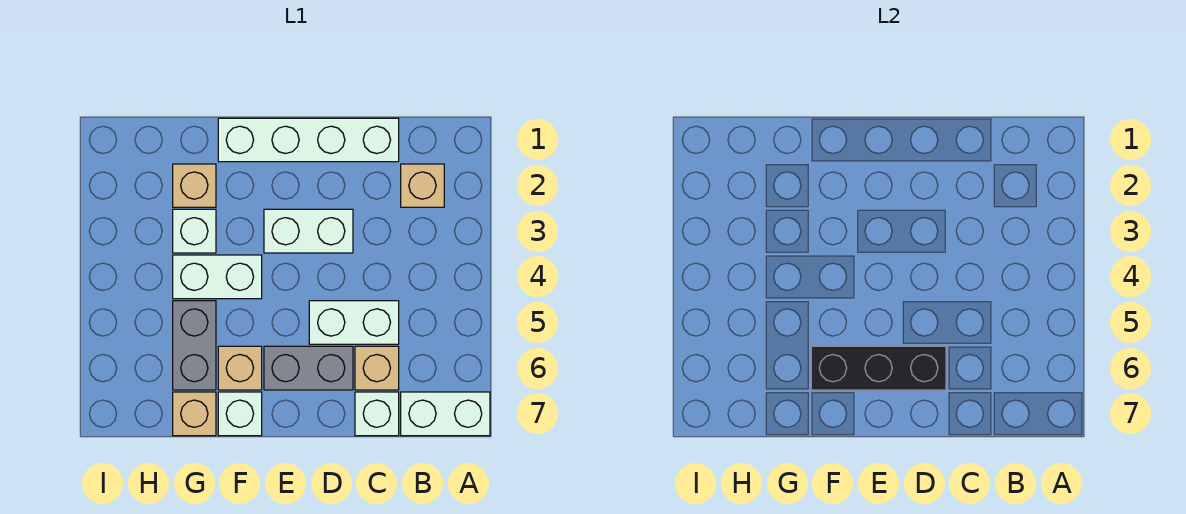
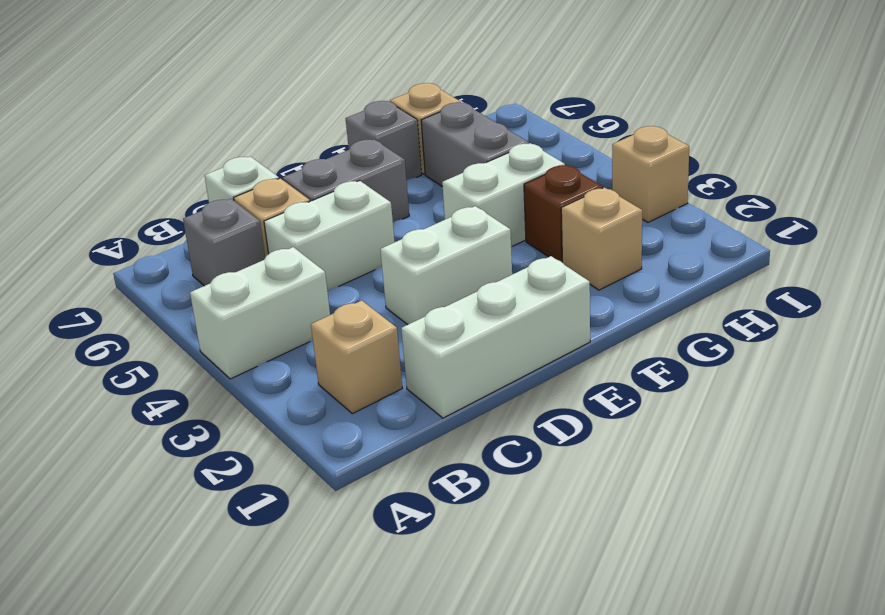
white brick A7:B7 level 1 -> white brick A4:B4 level 1
none -> grey brick B6 level 1
white brick C1:F1 level 1 -> white brick C1:E1 level 1
black brick D6:F6 level 2 -> none
tan brick F6 level 1 -> tan brick I3 level 1
white brick F7 level 1 -> grey brick F7 level 1
white brick G3 level 1 -> brown brick G3 level 1

